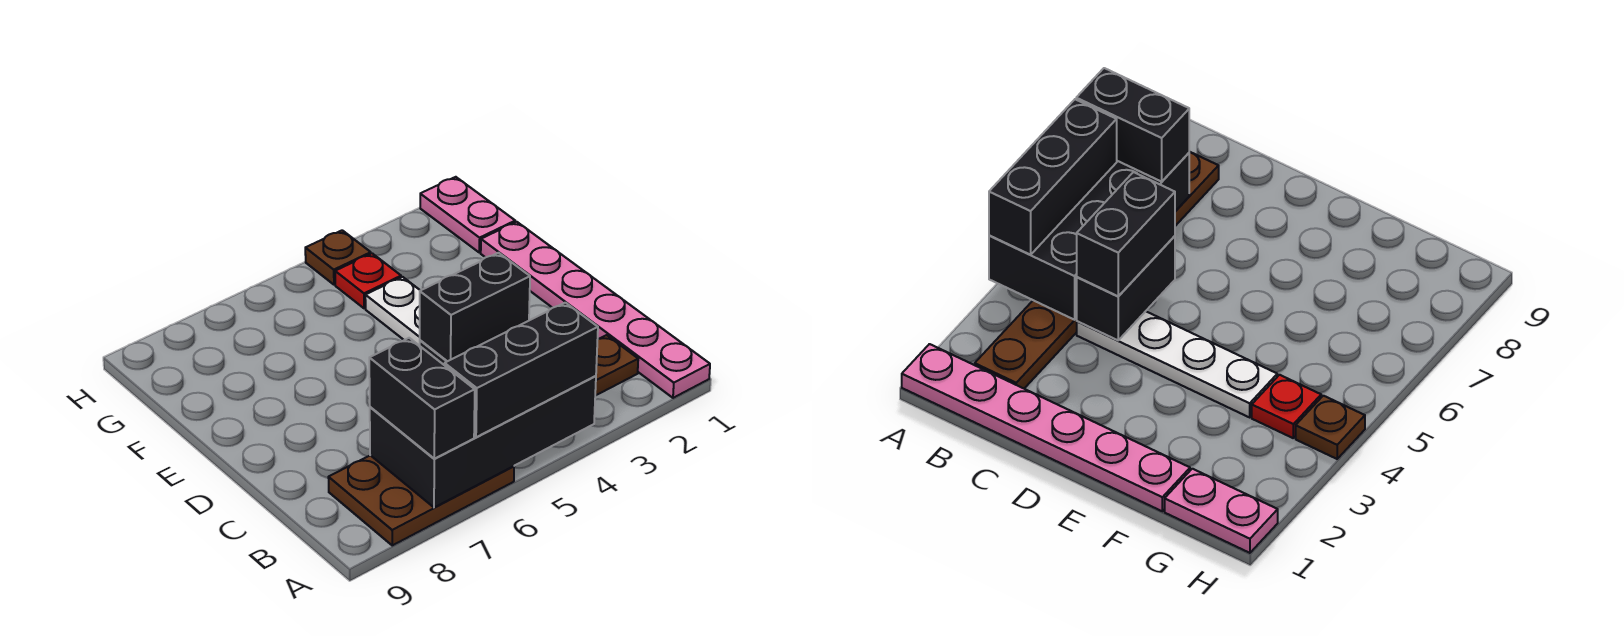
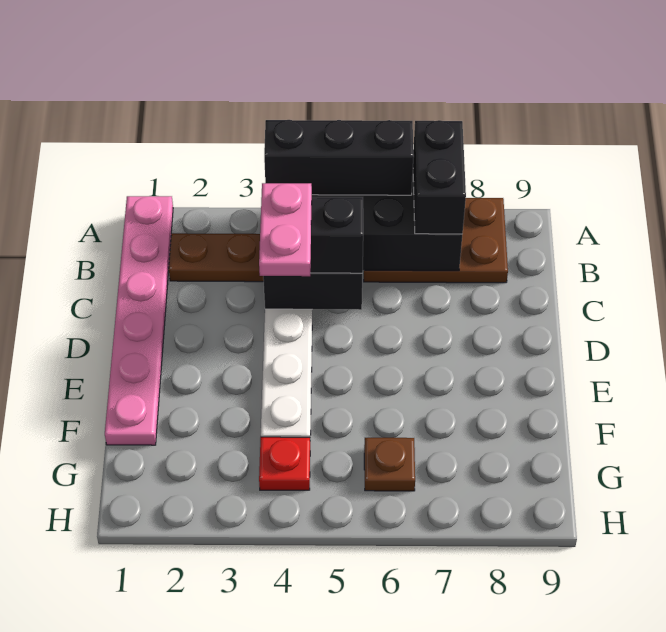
pink plate G1:H1 level 1 -> pink plate C4:D4 level 4
brown plate H4 level 1 -> brown plate G6 level 1

